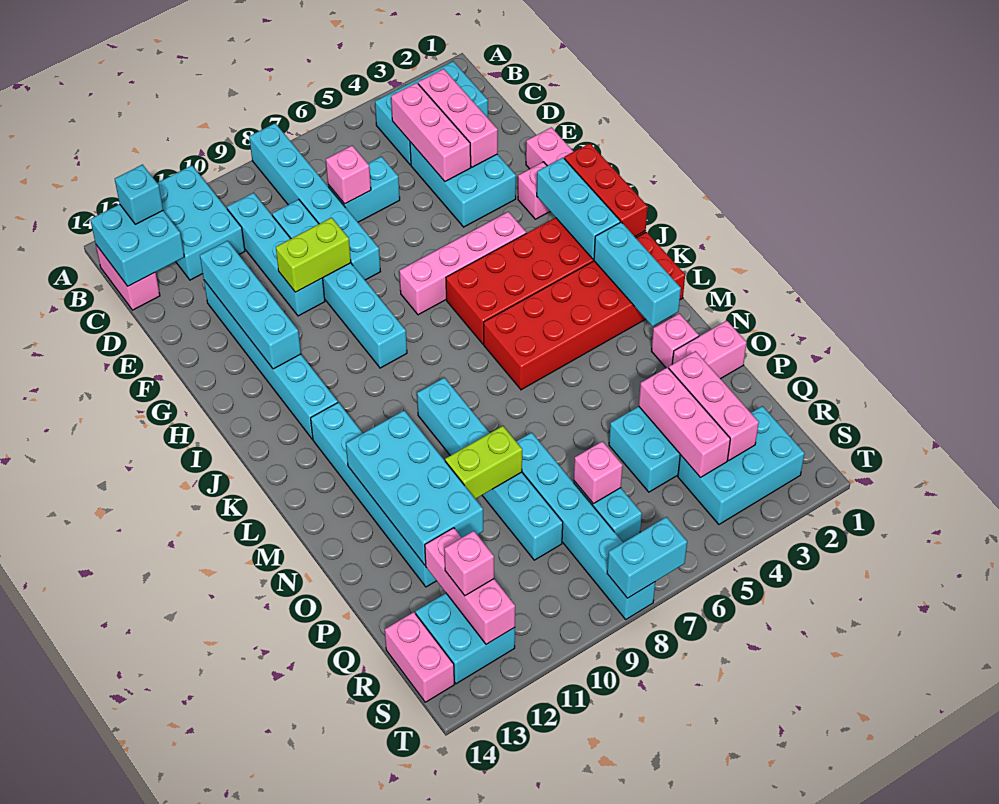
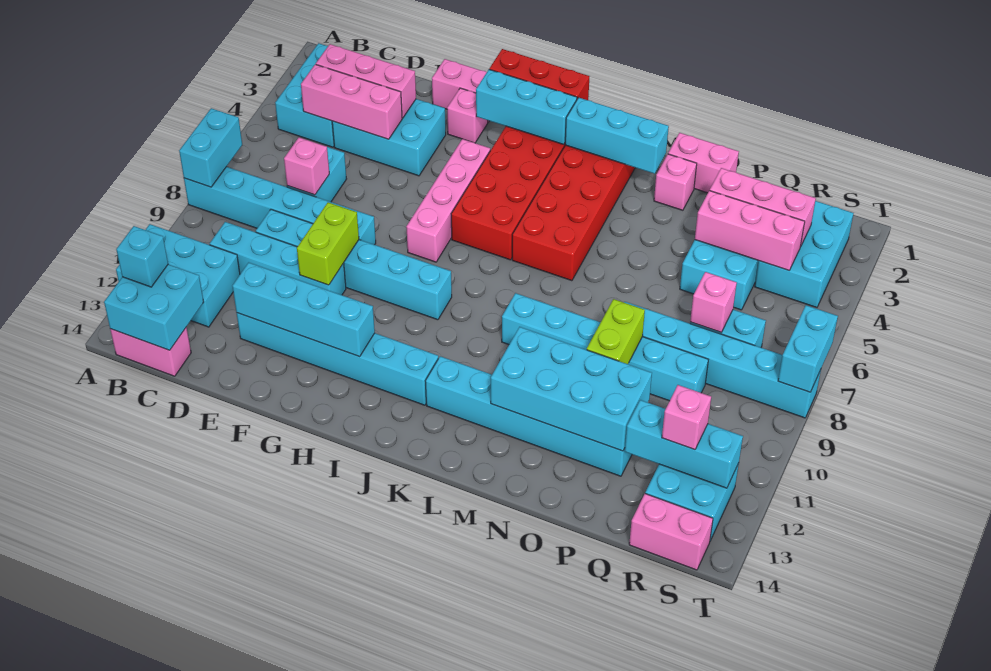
none -> cyan brick A7:A8 level 2
pink brick O1:O2 level 1 -> pink brick N1:O1 level 1
pink brick Q12:S12 level 2 -> cyan brick Q12:S12 level 2

